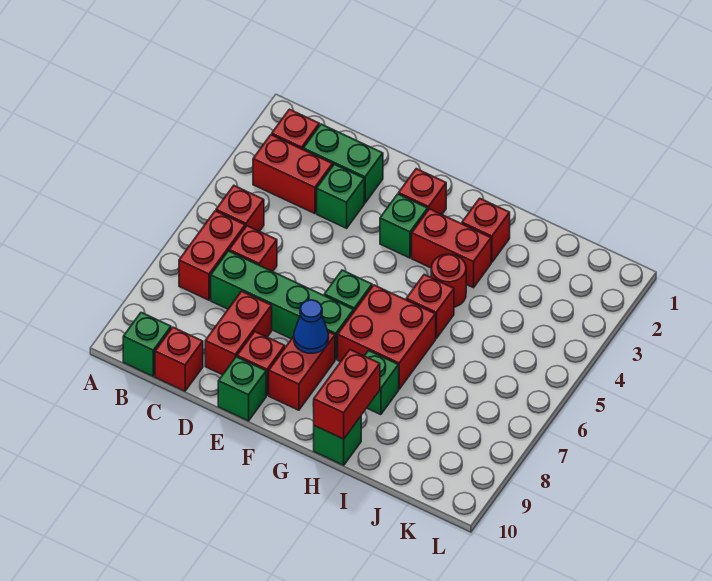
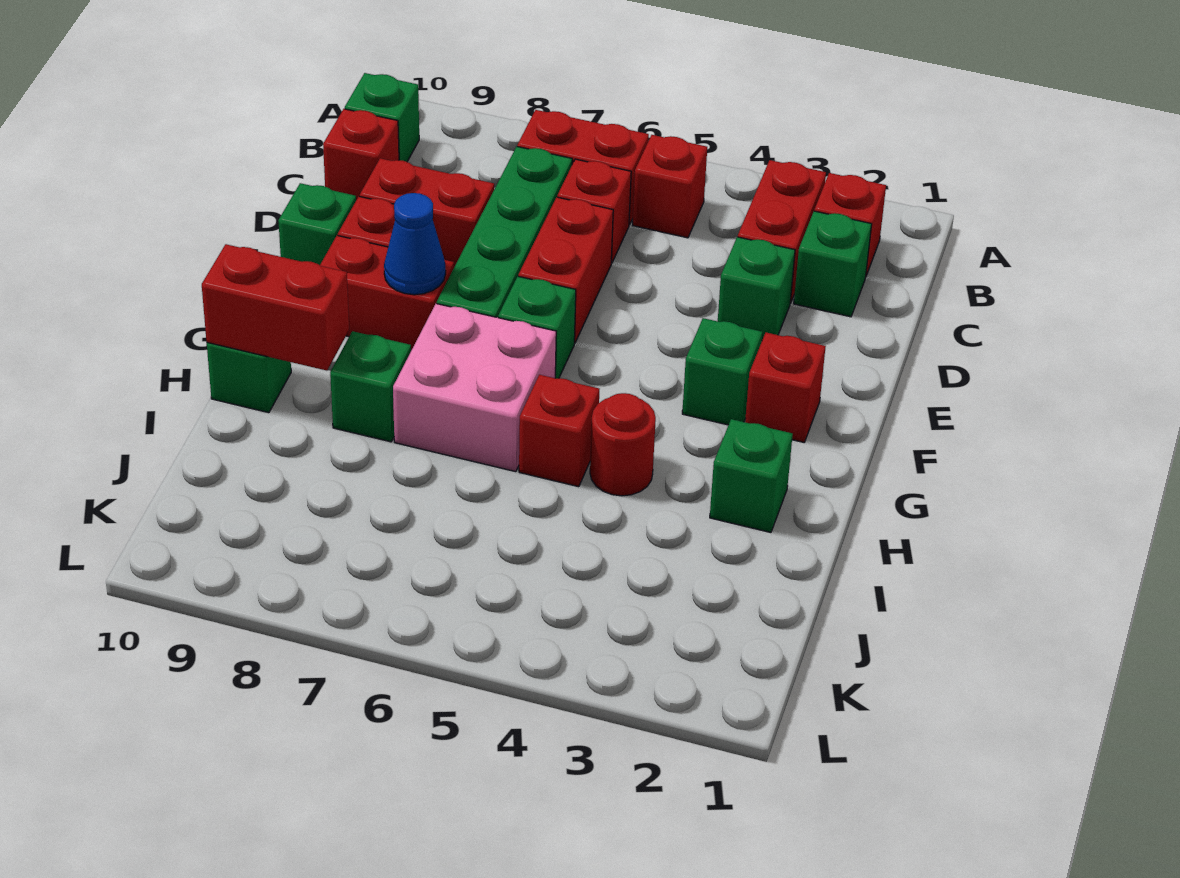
green brick C2:D2 level 1 -> green brick C2 level 1
red brick G3:H3 level 1 -> red brick D6:E6 level 1
red brick G6:H7 level 1 -> pink brick G6:H7 level 1
red brick H2 level 1 -> green brick H2 level 1

